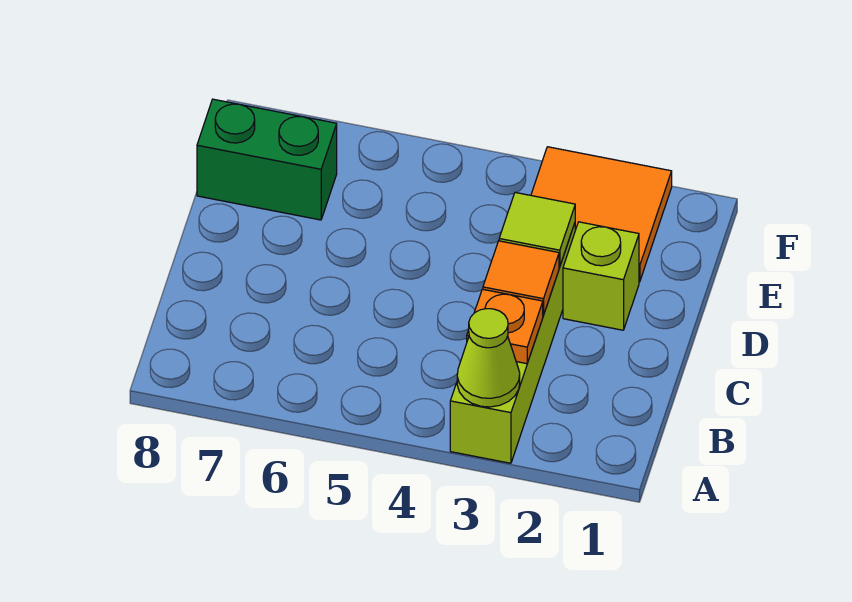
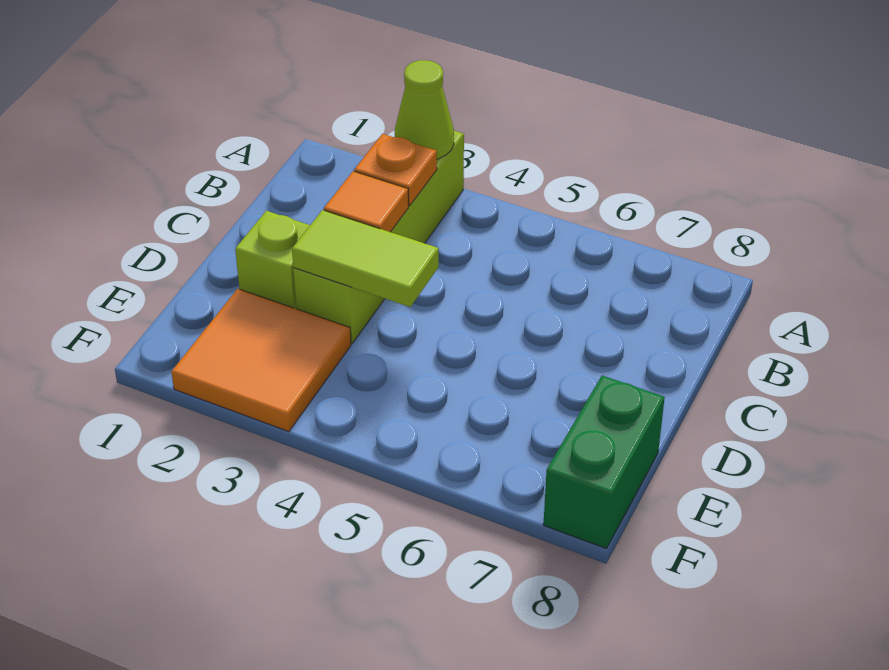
lime tile D3 level 2 -> lime tile D3:D4 level 2
green brick E7:E8 level 1 -> green brick E8:F8 level 1

